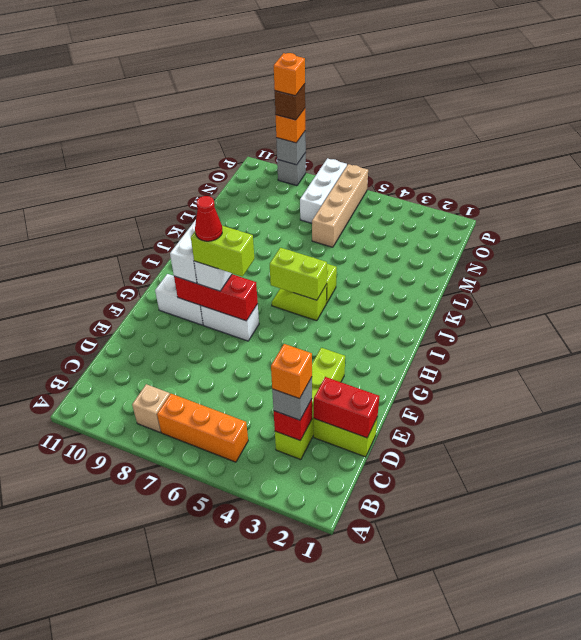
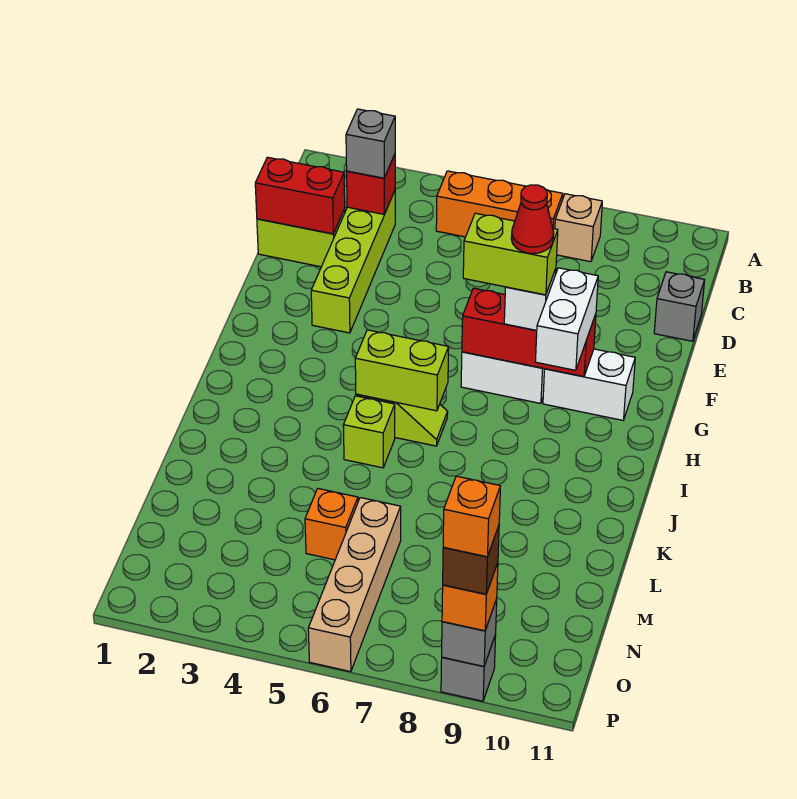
orange brick C3 level 4 -> orange brick M5 level 1
none -> grey brick D11 level 1
white brick N7:P7 level 1 -> none

